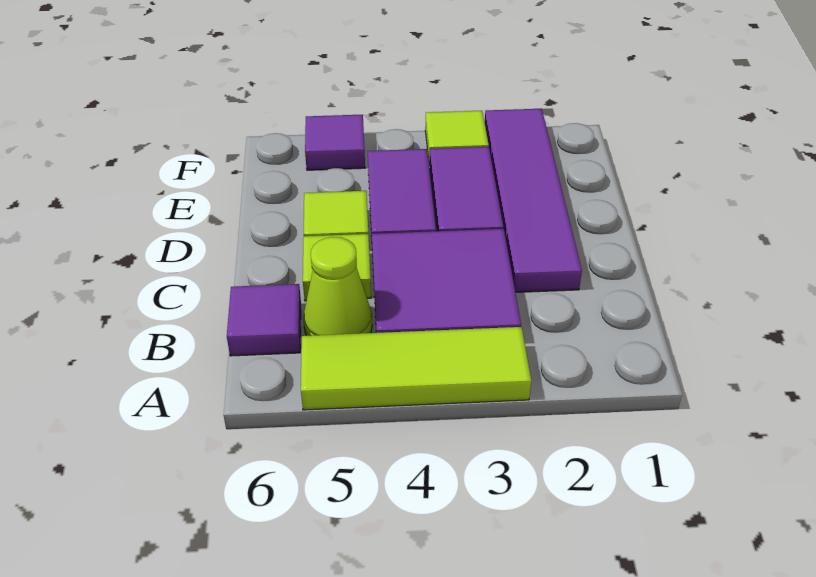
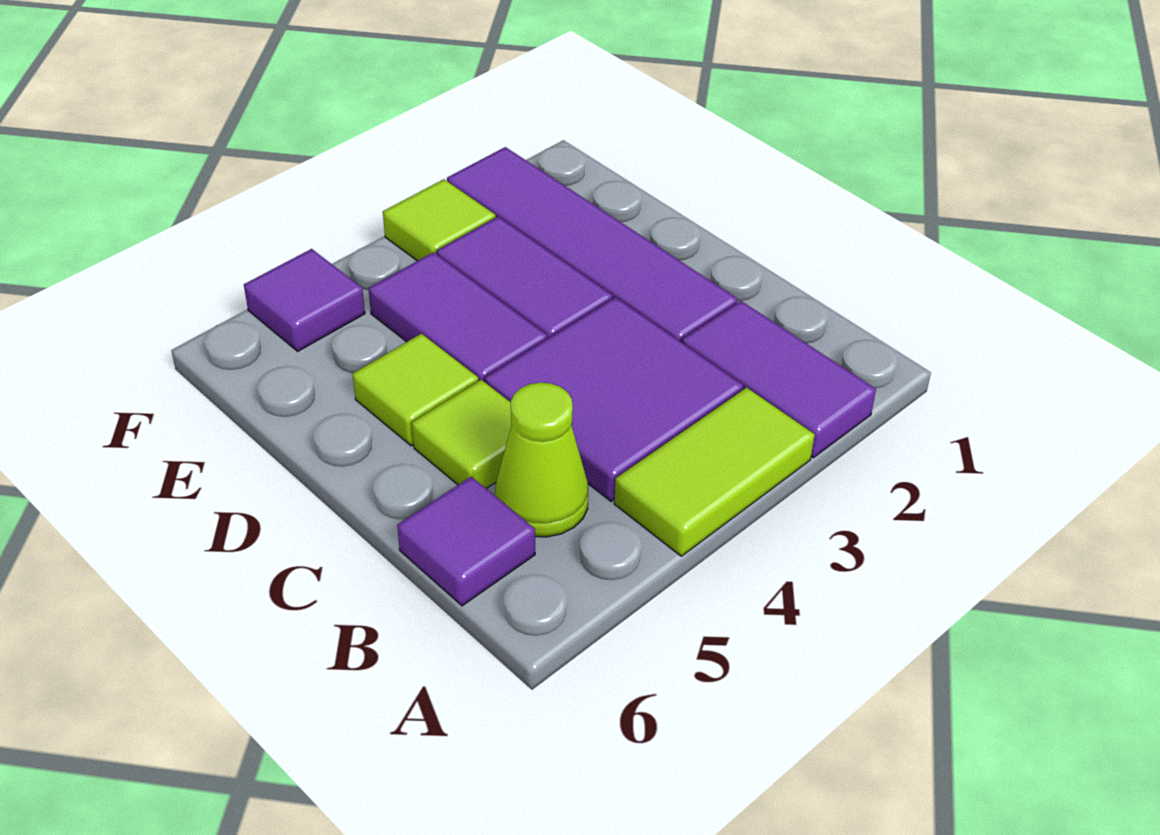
none -> purple tile A2:B2 level 1
lime tile A3:A5 level 1 -> lime tile A3:A4 level 1

